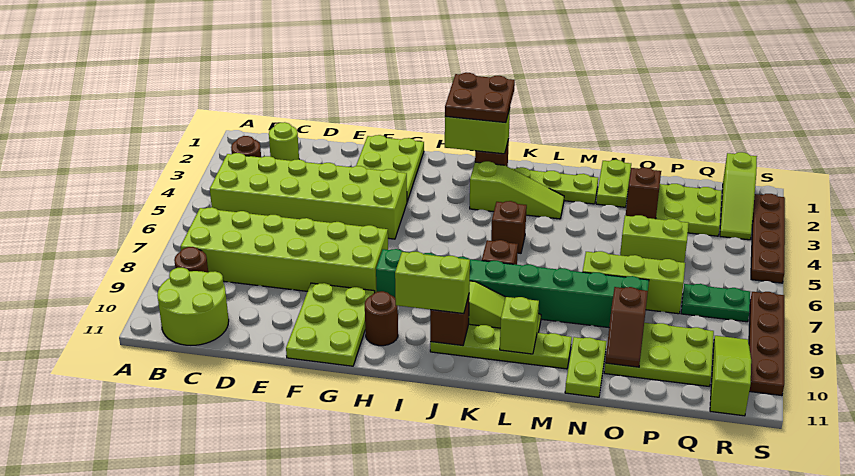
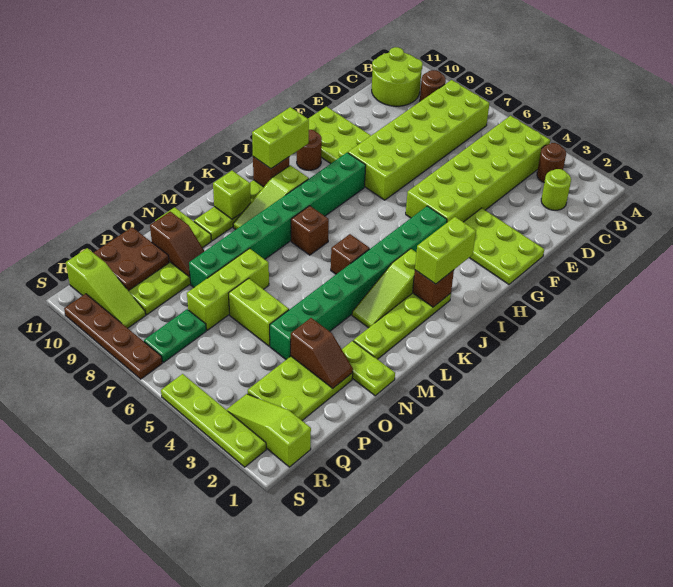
none -> green brick H4:O4 level 1
brown plate I1:J2 level 4 -> brown plate P10:Q11 level 2
lime brick O5:P5 level 1 -> lime brick O5:O6 level 1
brown slope O9:O10 level 2 top 9 -> brown slope O9:O10 level 2 top 10
brown plate S2:S5 level 1 -> lime plate S2:S5 level 1

